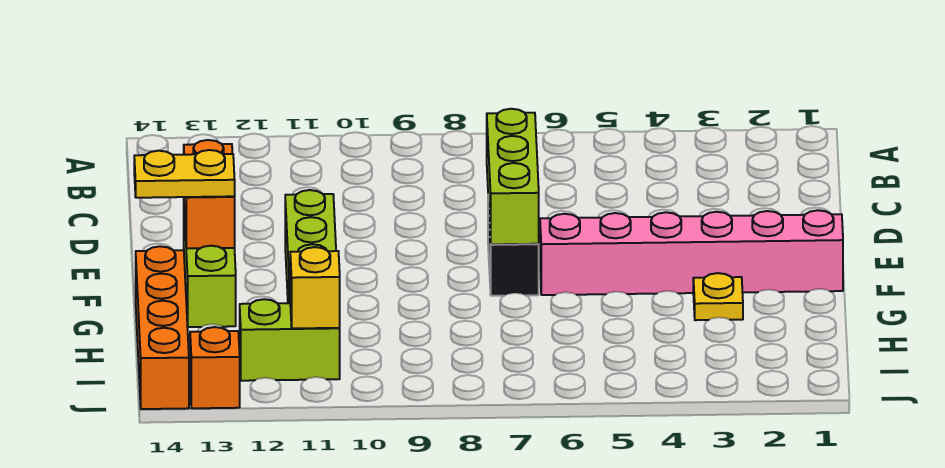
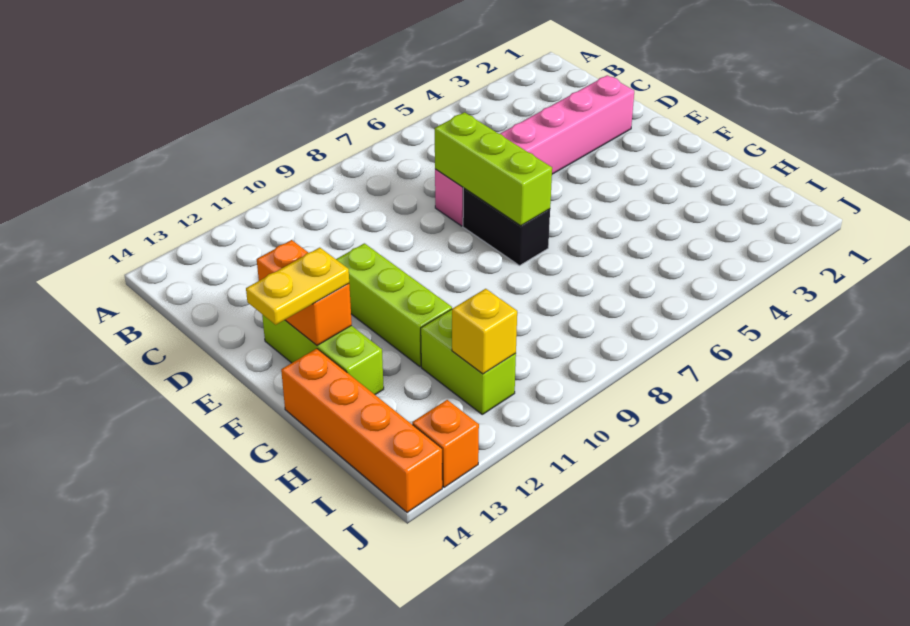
pink brick F1:F6 level 1 -> pink brick D2:D7 level 1
yellow plate G3 level 1 -> none
lime brick I11:I12 level 1 -> lime brick H11:I11 level 1

